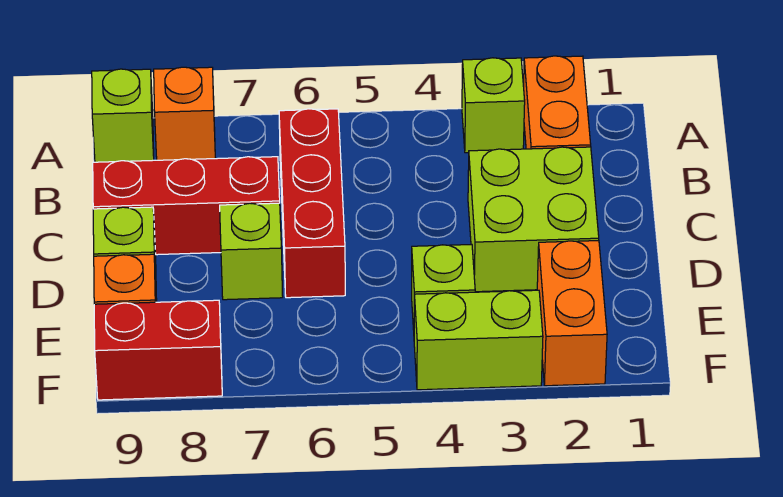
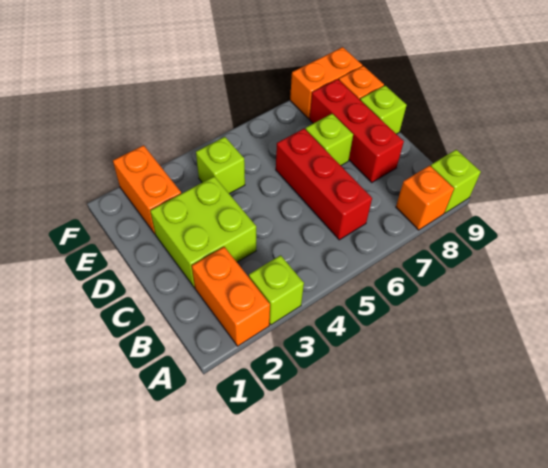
red brick C7:C9 level 1 -> red brick C8:E8 level 1
lime brick F3:F4 level 1 -> none
red brick F8:F9 level 1 -> orange brick F8:F9 level 1

